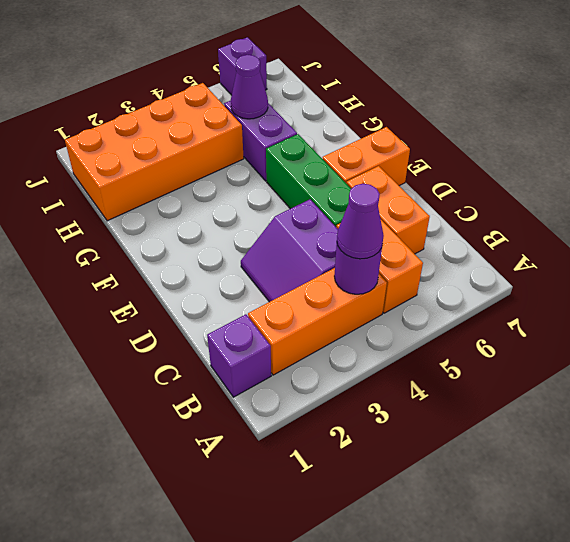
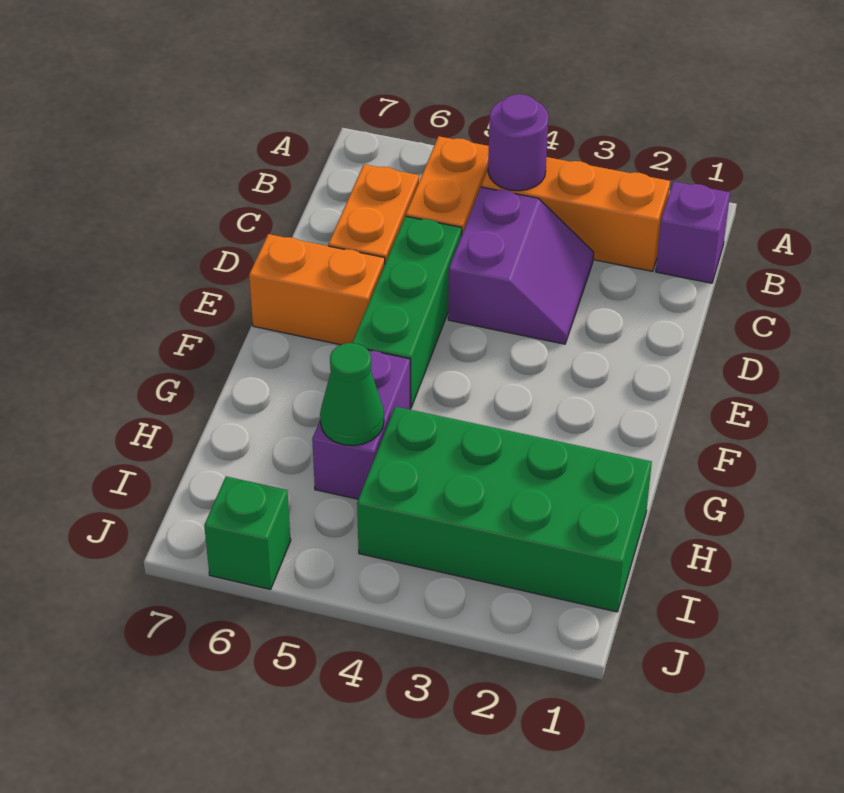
purple cone B4 level 3 -> none
orange brick H1:I4 level 1 -> green brick H1:I4 level 1
purple cone H5 level 2 -> green cone H5 level 2
purple brick J6 level 1 -> green brick J6 level 1

